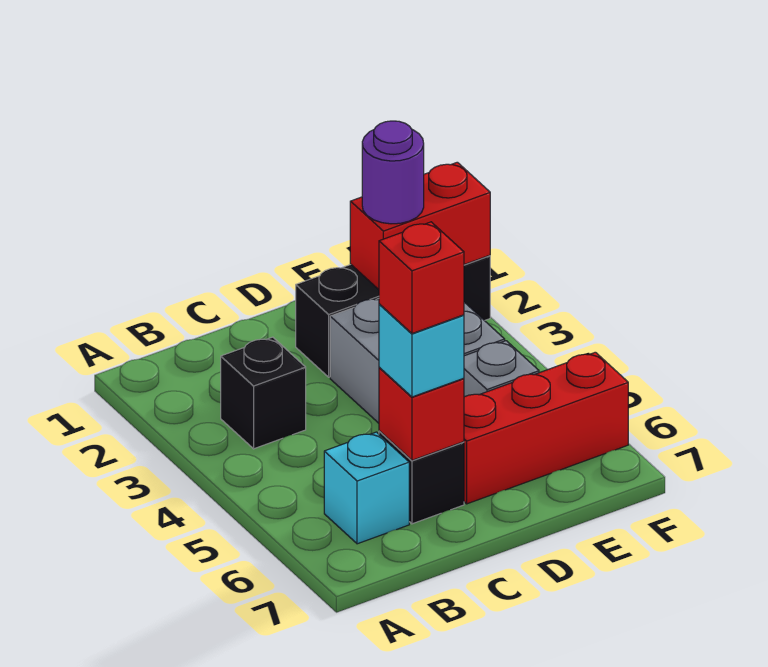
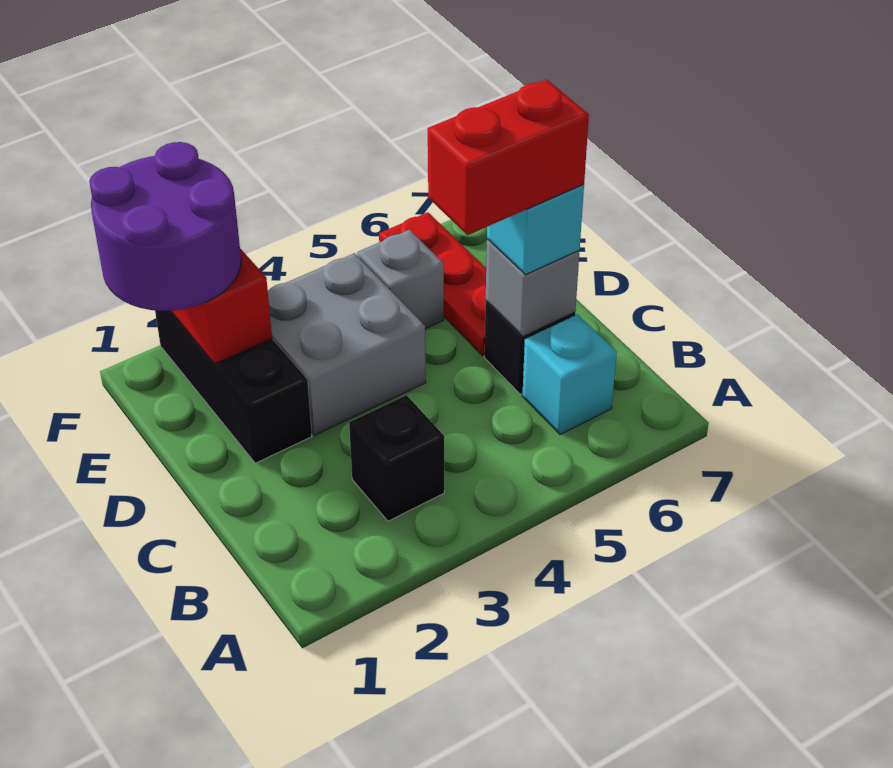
red brick C6 level 2 -> grey brick C6 level 2
red brick C6 level 4 -> red brick C5:C6 level 4
red brick D6:F6 level 1 -> red plate D6:F6 level 1
purple round brick E2 level 3 -> purple round brick E1:F2 level 3

